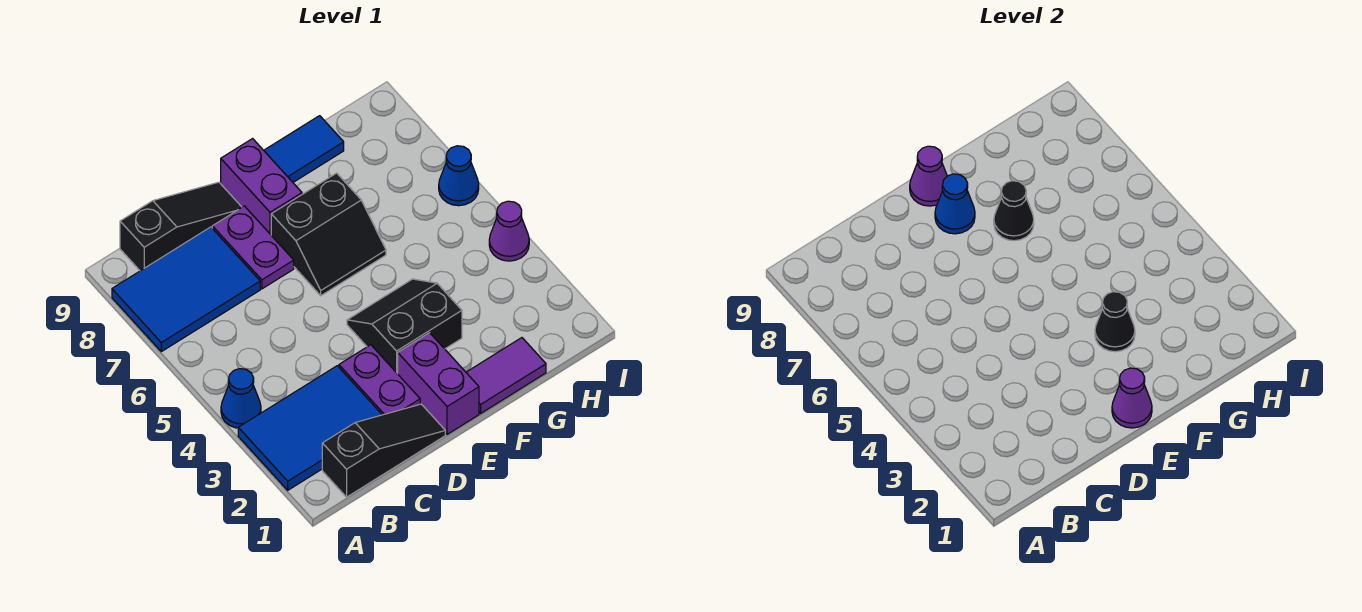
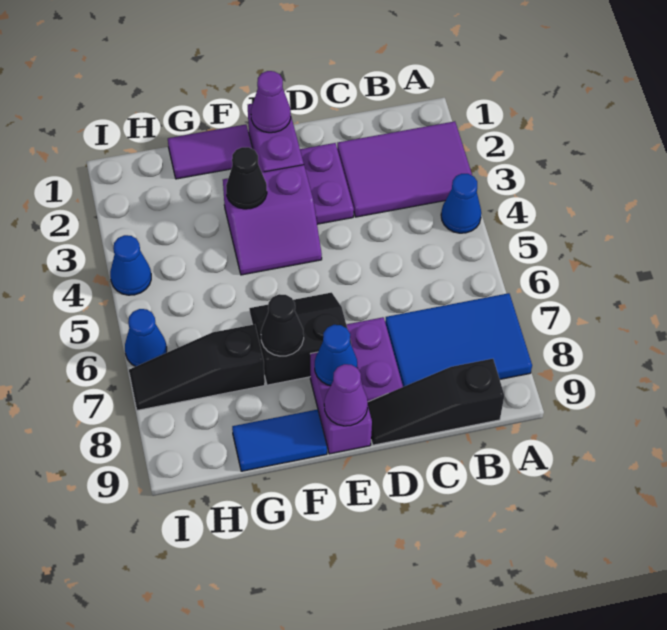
blue tile A2:C3 level 1 -> purple tile A2:C3 level 1
black slope B1:D1 level 1 top B -> black slope G7:I7 level 1 top G
black slope E3:F4 level 1 top 3 -> purple slope E3:F4 level 1 top 3
purple cone I4 level 1 -> blue cone I4 level 1

